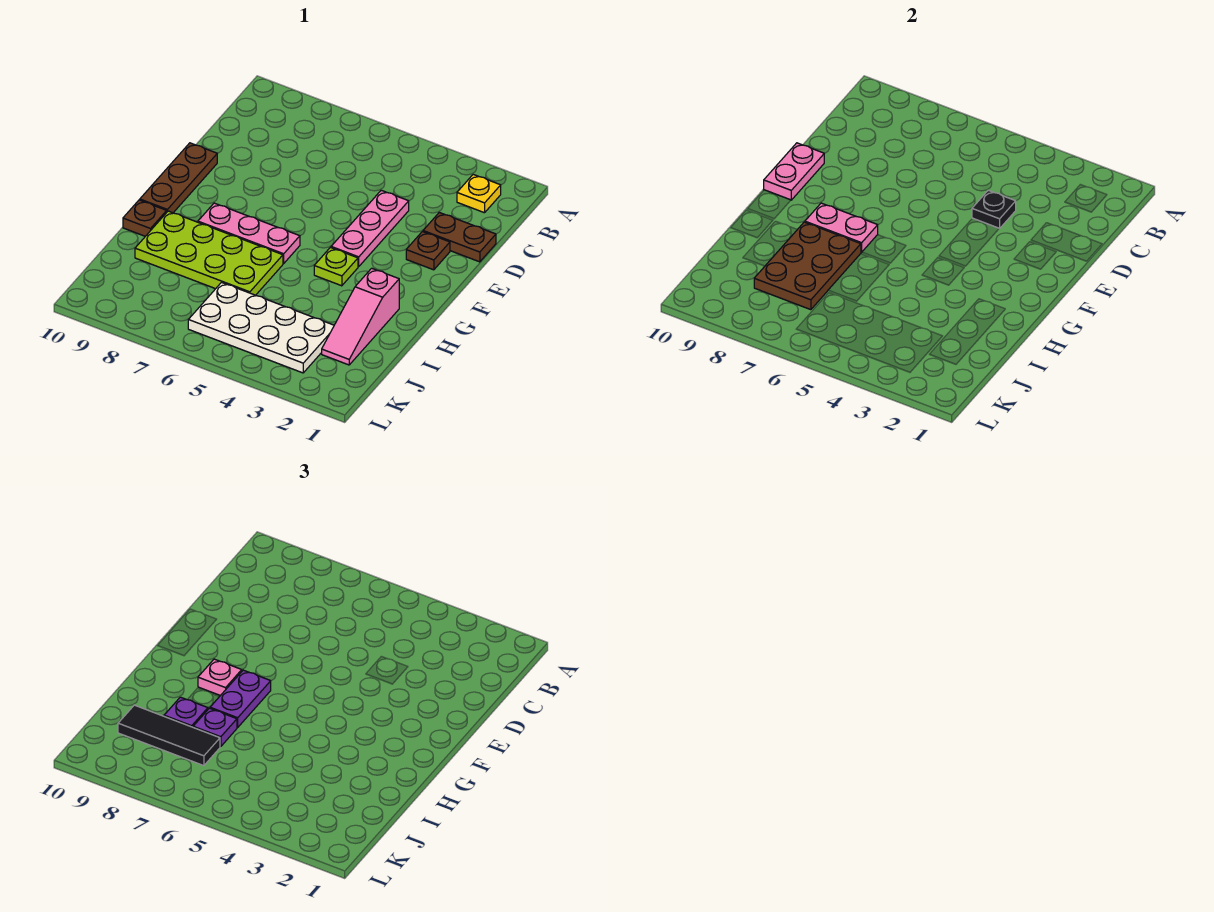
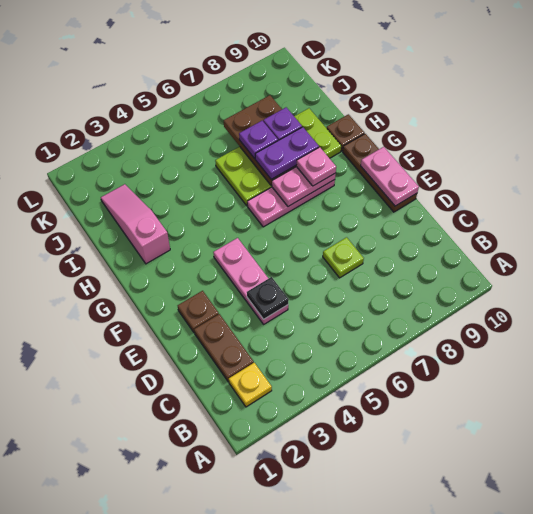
brown plate D1:D2 level 1 -> brown plate C2:D2 level 1
lime plate G4 level 1 -> lime plate D7 level 1
purple plate G7:H7 level 3 -> purple plate H7:H8 level 3
white plate J3:K6 level 1 -> none
black tile J7:J9 level 3 -> none

